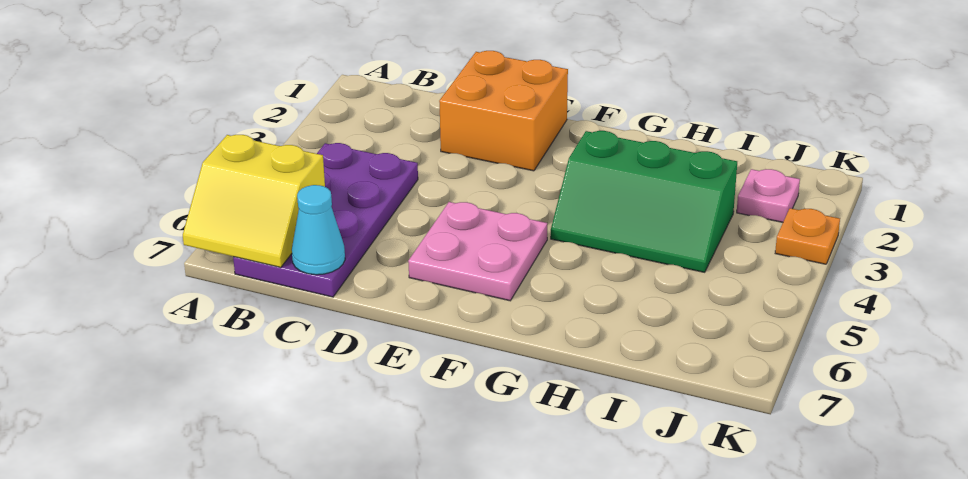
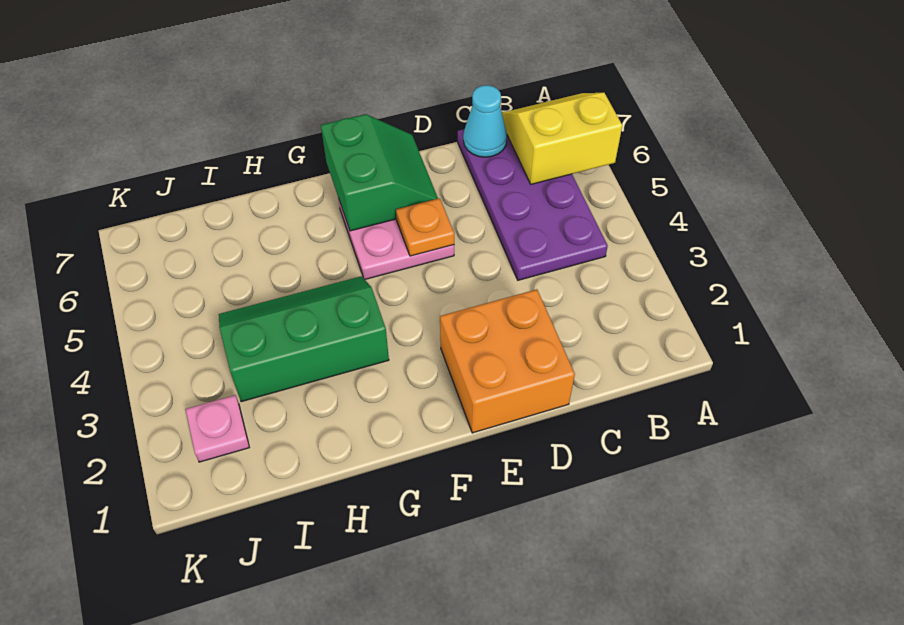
none -> green slope E6:F7 level 2 top F
orange plate K3 level 1 -> orange plate E5 level 2

